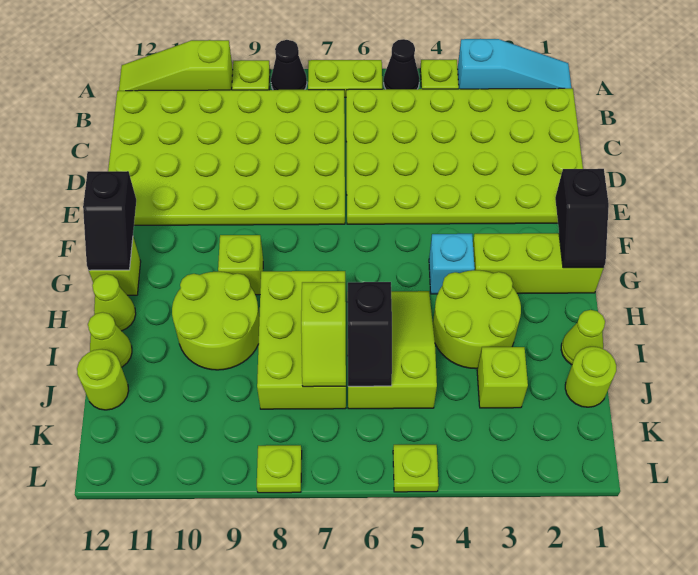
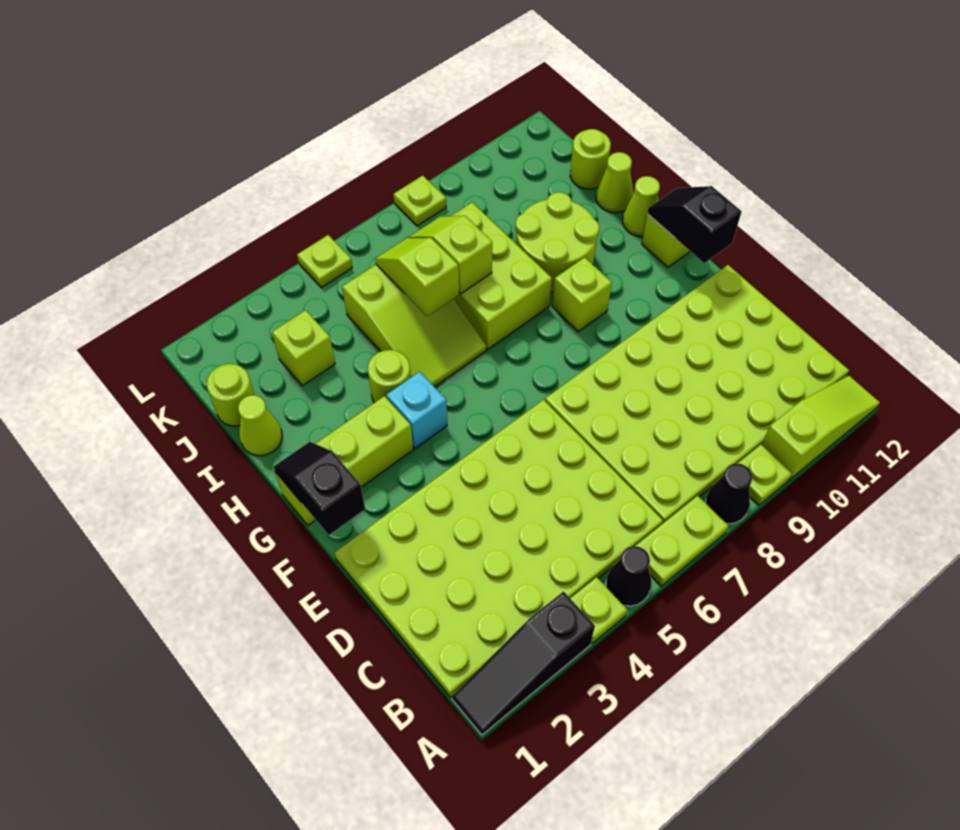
cyan slope A1:A3 level 1 top 3 -> black slope A1:A3 level 1 top 3
lime round brick H3:I4 level 1 -> lime round brick H4 level 1
black slope I6:J6 level 2 top I -> lime slope I6:J6 level 2 top I

